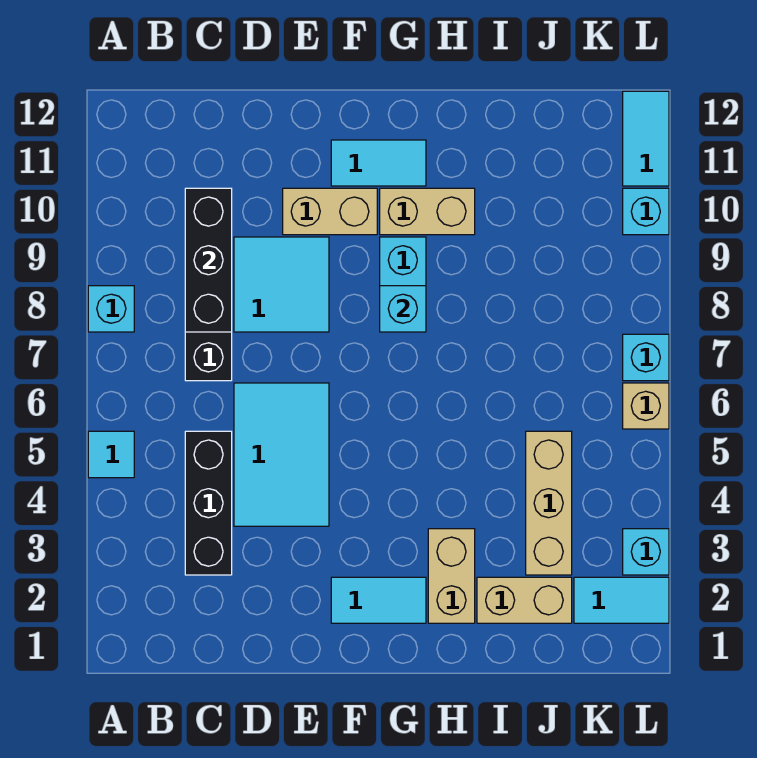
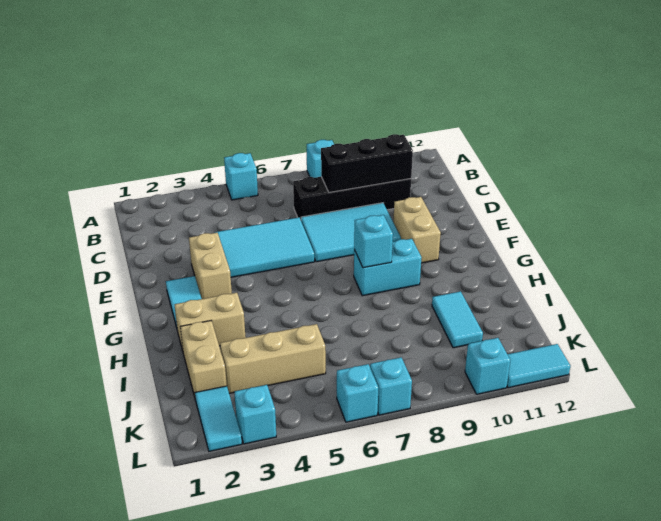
cyan tile A5 level 1 -> cyan brick A5 level 1
black brick C3:C5 level 1 -> none
cyan tile D8:E9 level 1 -> cyan tile D7:E9 level 1
cyan tile F11:G11 level 1 -> cyan tile I10:J10 level 1
tan brick G10:H10 level 1 -> tan brick E3:F3 level 1
tan brick L6 level 1 -> cyan brick L6 level 1

